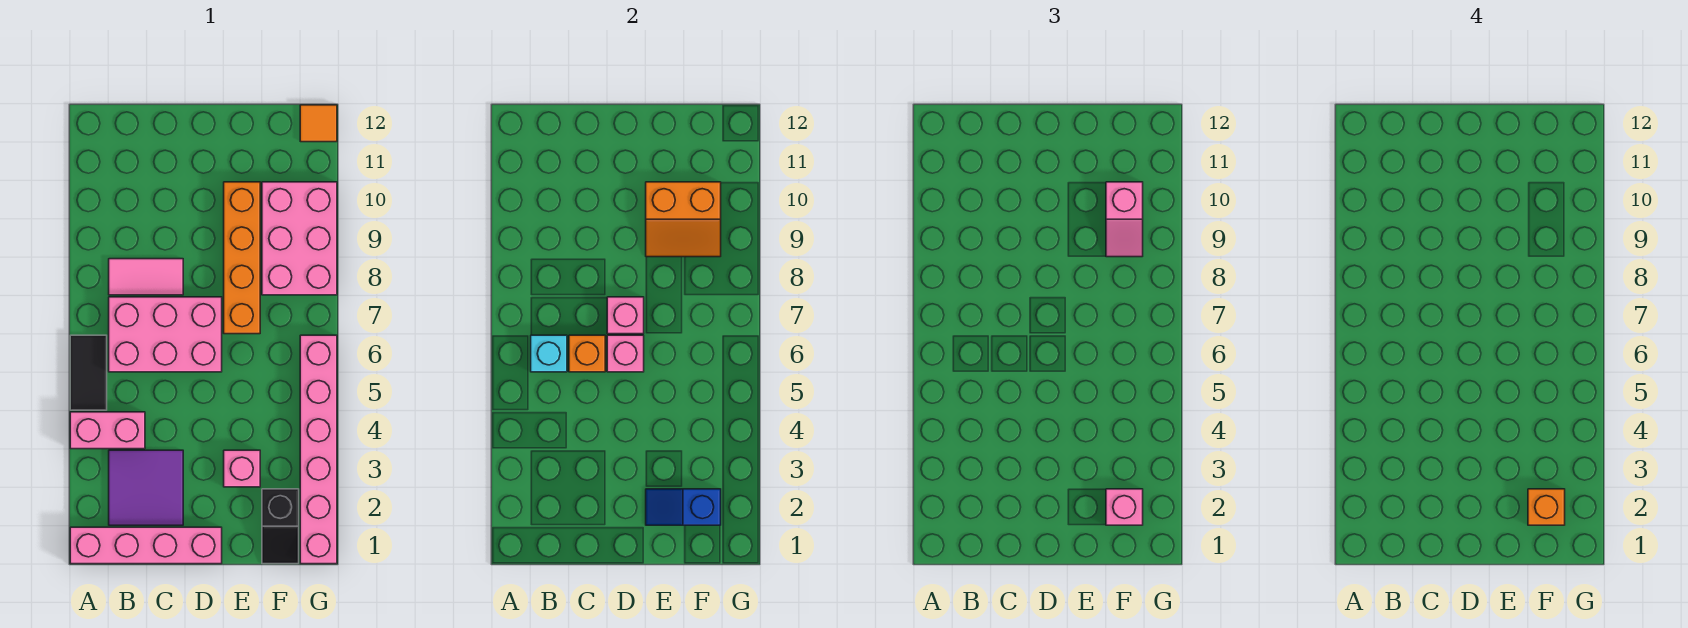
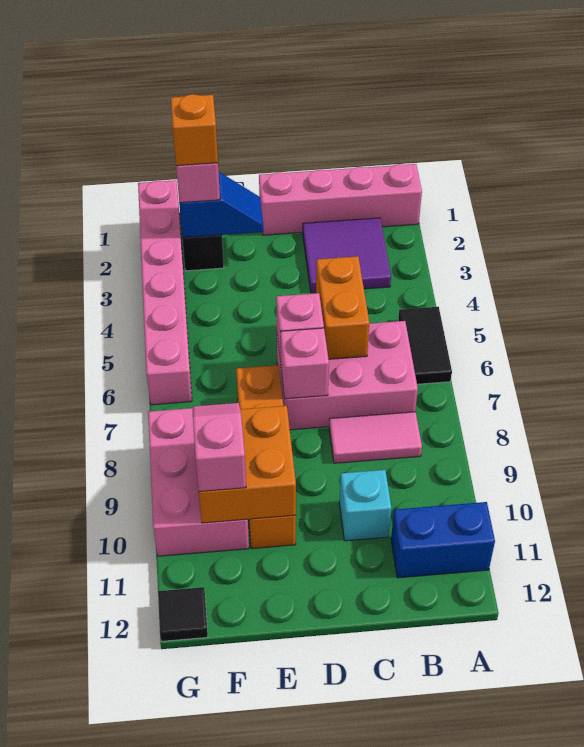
pink brick A4:B4 level 1 -> none
none -> blue brick A11:B11 level 1
cyan brick B6 level 2 -> cyan brick C10 level 1
orange brick C6 level 2 -> orange brick C5:C6 level 2
pink brick E3 level 1 -> none
orange slope E9:F10 level 2 top 10 -> orange brick E9:F10 level 2
orange tile G12 level 1 -> black tile G12 level 1

